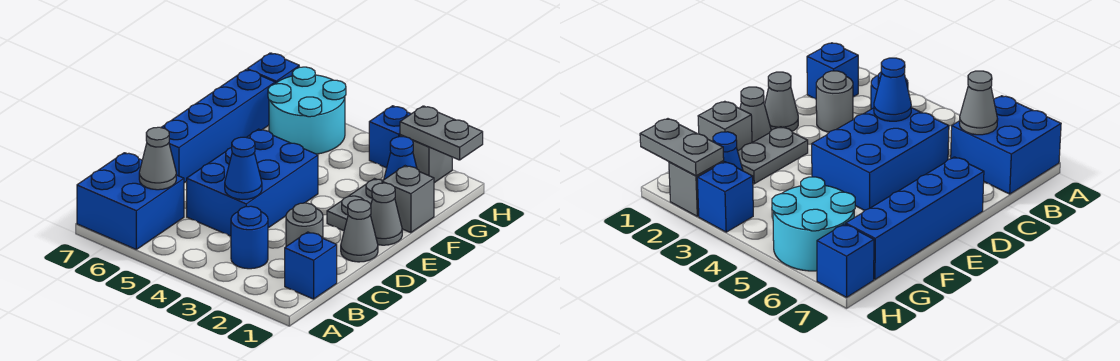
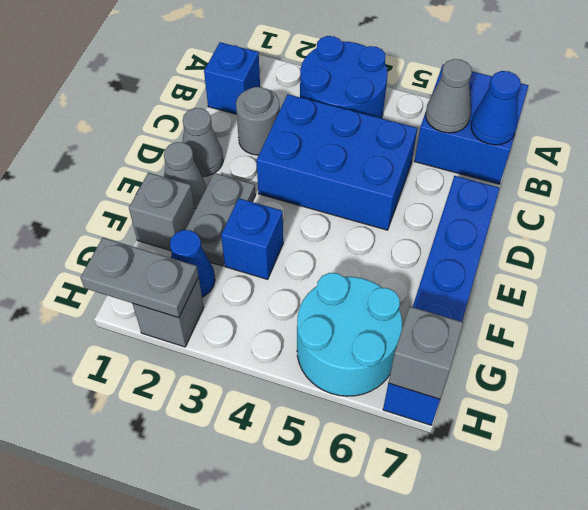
blue round brick B3 level 1 -> blue round brick A3:B4 level 1
blue brick C4:E5 level 1 -> blue brick C3:D5 level 1
blue cone C4 level 2 -> blue cone B7 level 2
blue brick H3 level 1 -> blue brick F3 level 1
none -> grey brick H7 level 2

